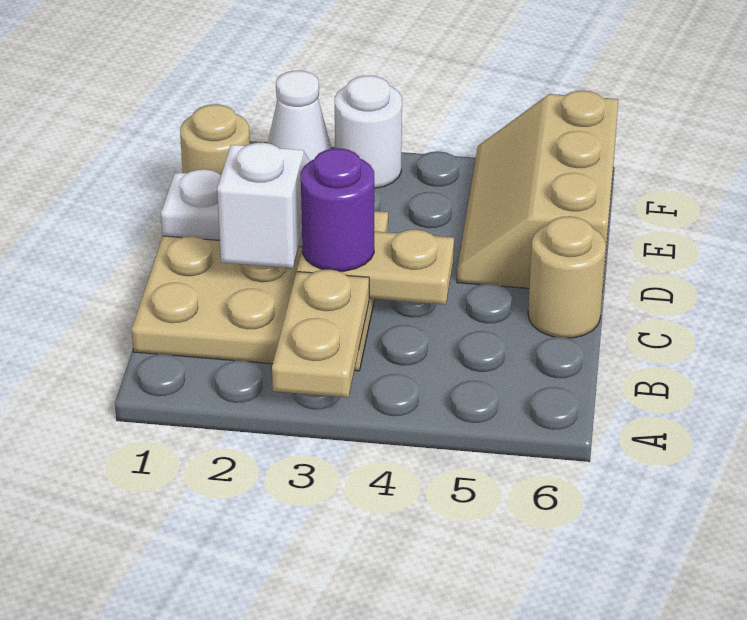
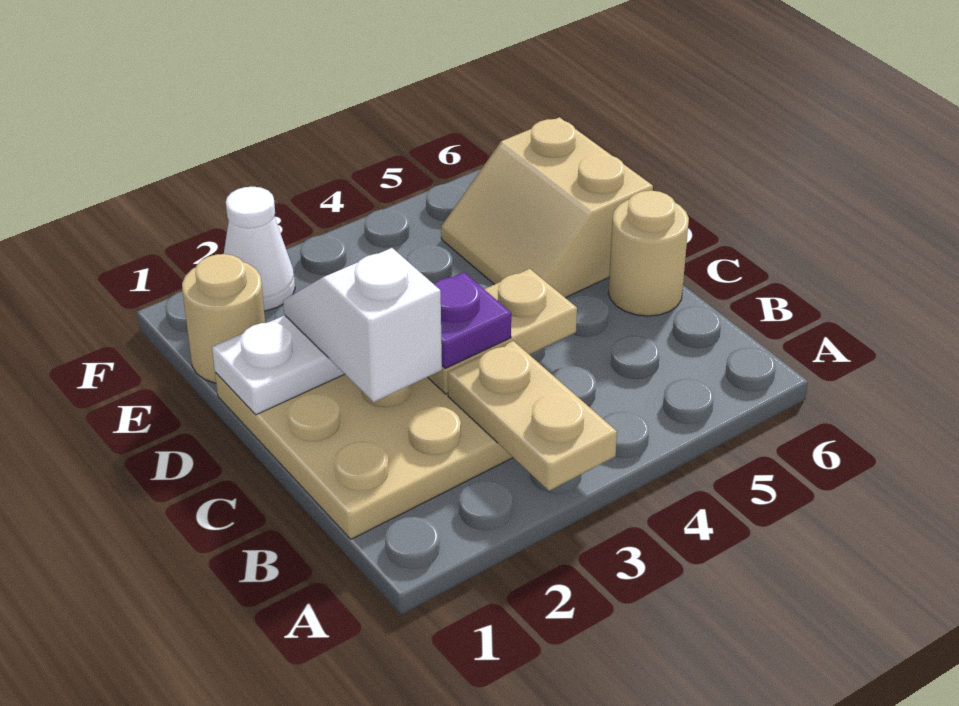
purple round brick C3 level 3 -> purple plate C3 level 3
tan slope D5:F6 level 1 top 6 -> tan slope D5:E6 level 1 top 6
white round brick F3 level 1 -> none

